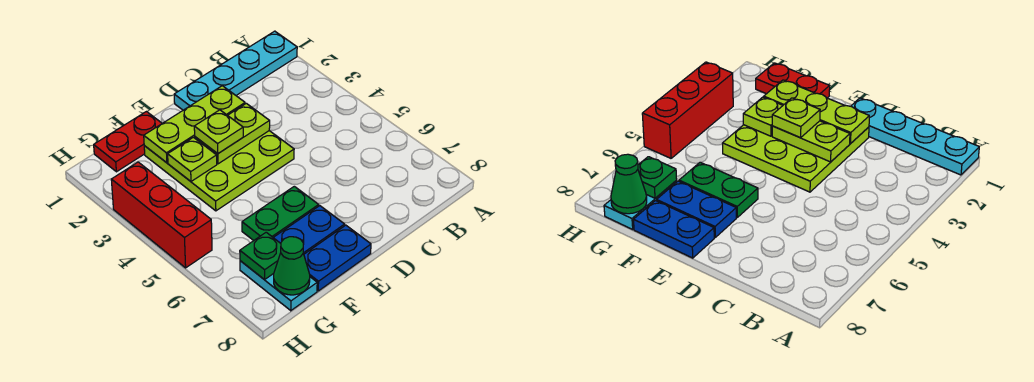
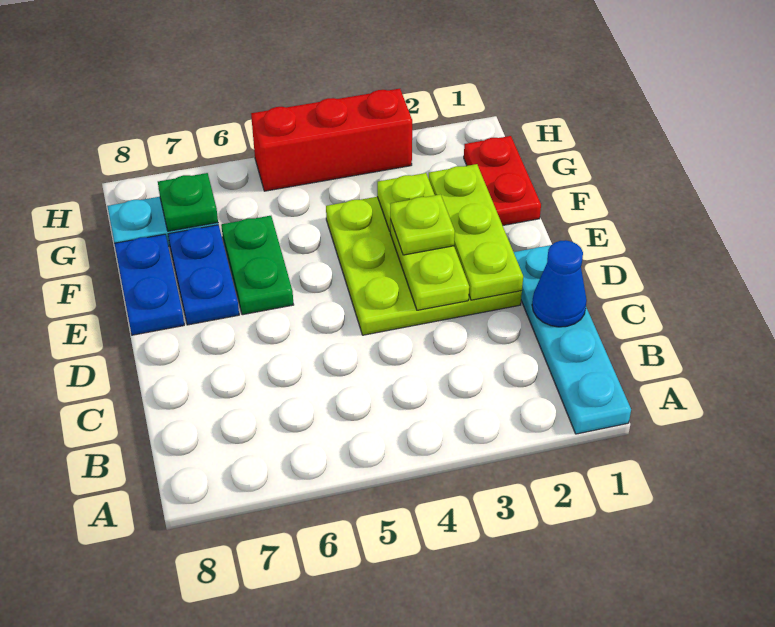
none -> blue cone C1 level 2
green cone G8 level 2 -> none

